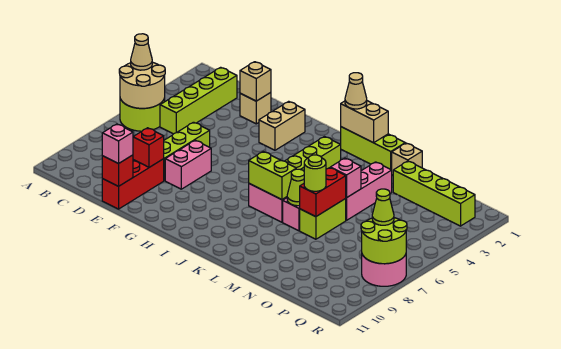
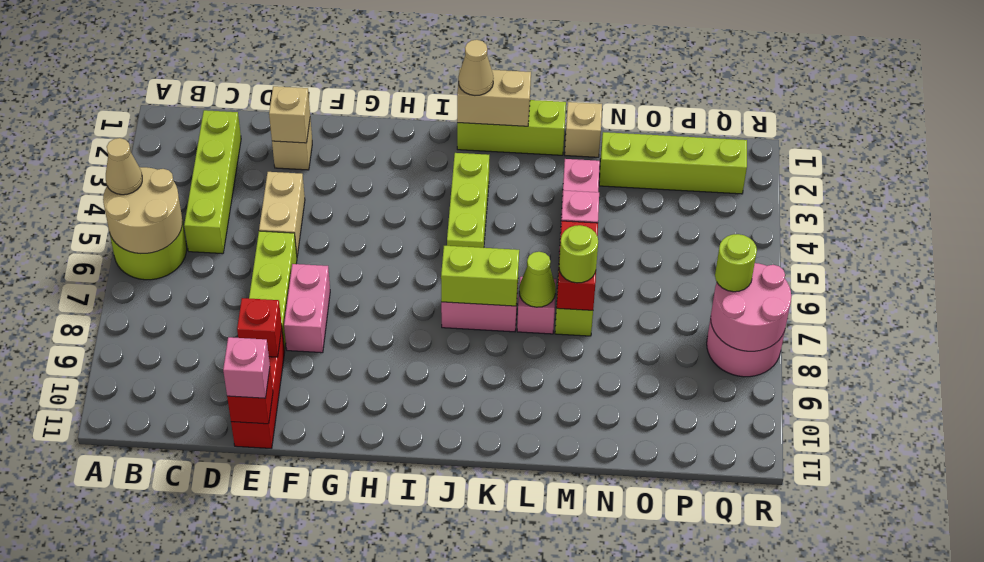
tan brick G2:G3 level 1 -> tan brick E4:E5 level 1
lime round brick Q7:R8 level 2 -> pink round brick Q7:R8 level 2
lime cone Q7 level 3 -> lime round brick Q7 level 3

